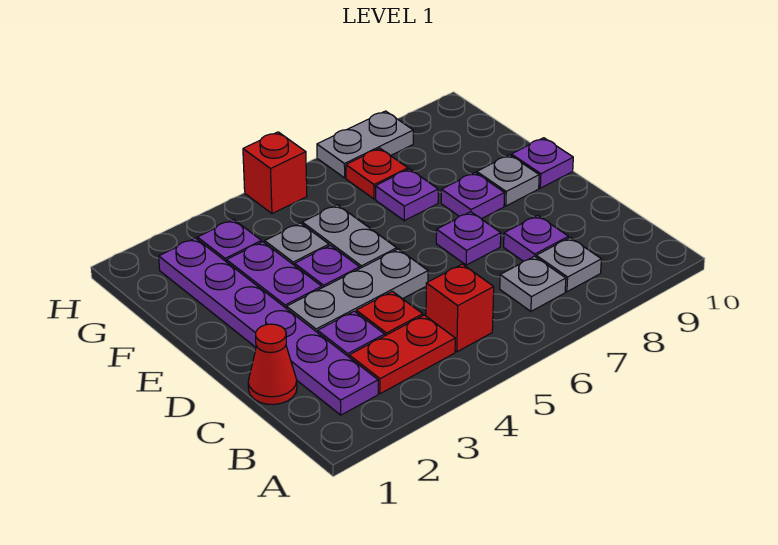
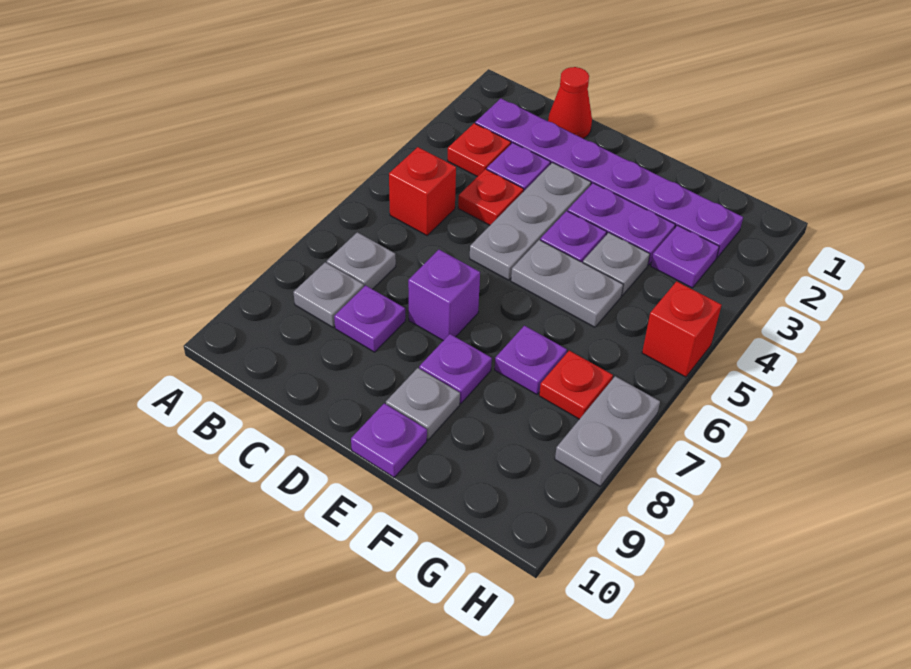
red plate B3:B4 level 1 -> red plate B3 level 1
purple plate D7 level 1 -> purple brick D7 level 1

